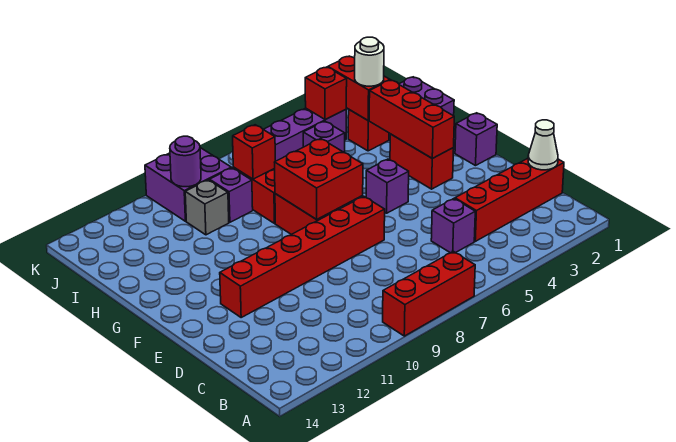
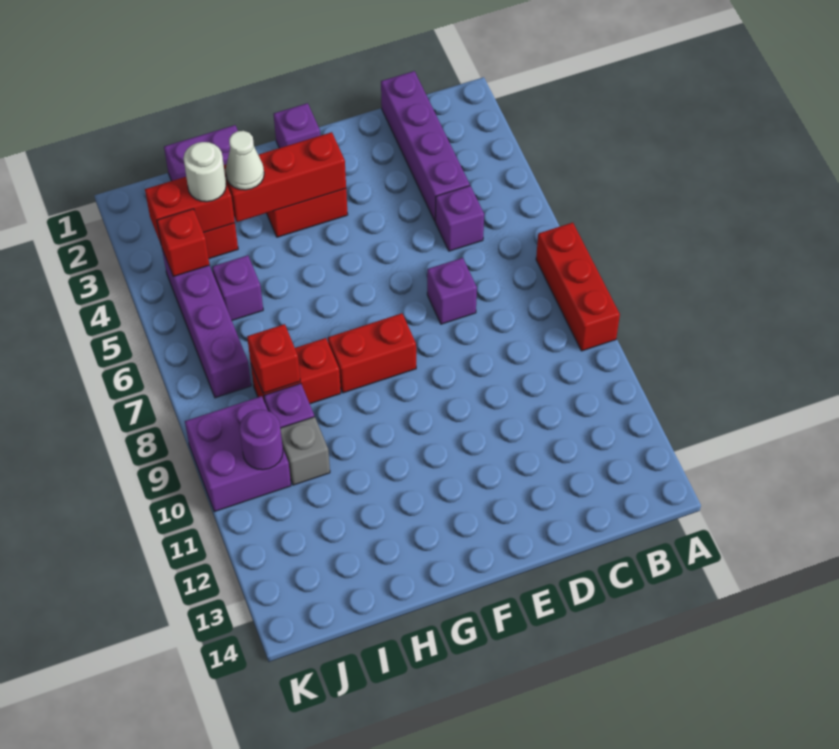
red brick C1:C4 level 1 -> purple brick C1:C4 level 1
white cone C1 level 2 -> white cone H3 level 3
red brick E7:E12 level 1 -> none
purple brick F5 level 1 -> purple brick D7 level 1
red brick F7:G8 level 2 -> none

